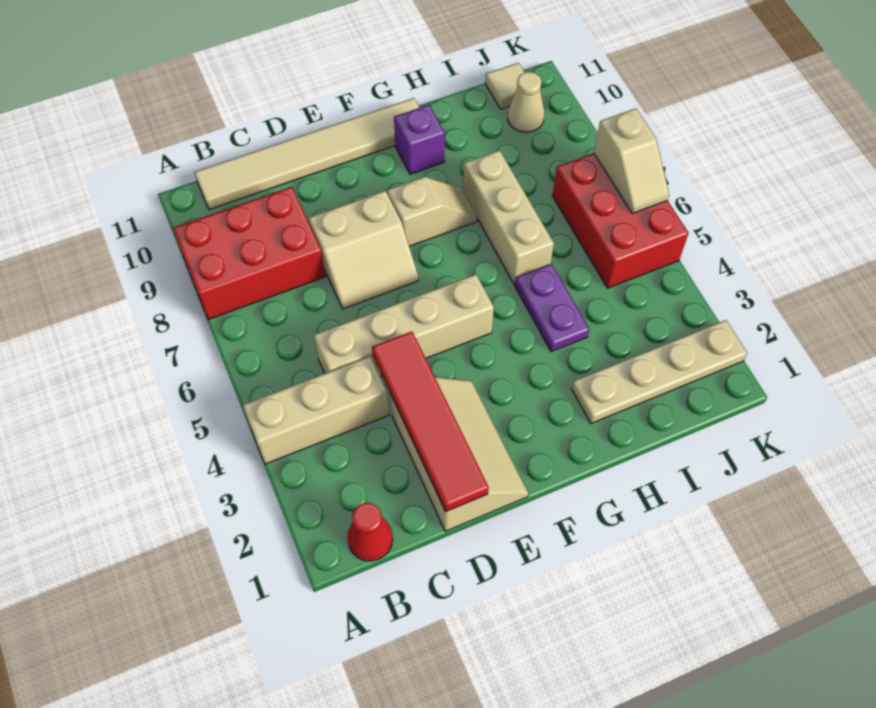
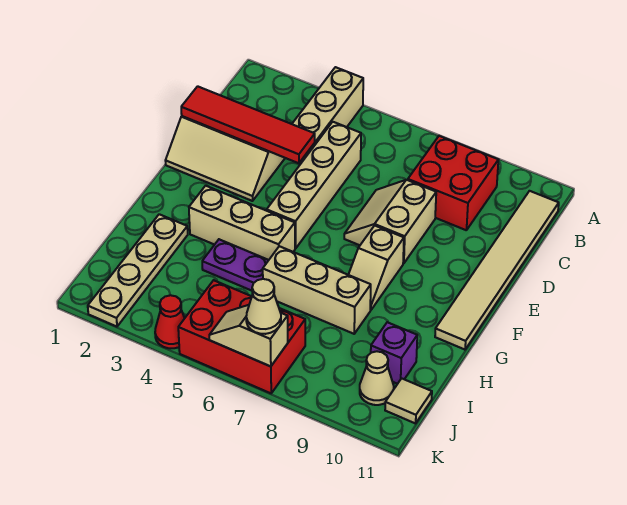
red brick A8:C9 level 1 -> red brick B8:C9 level 1
red cone B1 level 1 -> red cone K4 level 1
none -> tan brick G3:G5 level 1
purple brick G10 level 1 -> purple brick I10 level 1
none -> tan cone K7 level 3

